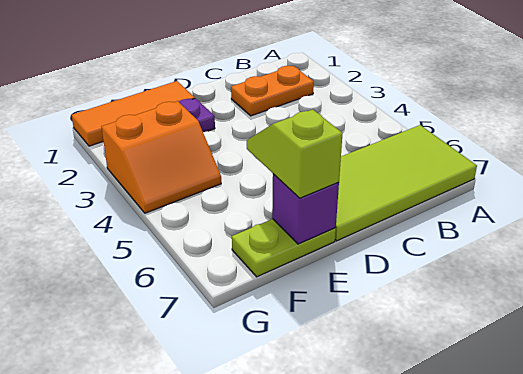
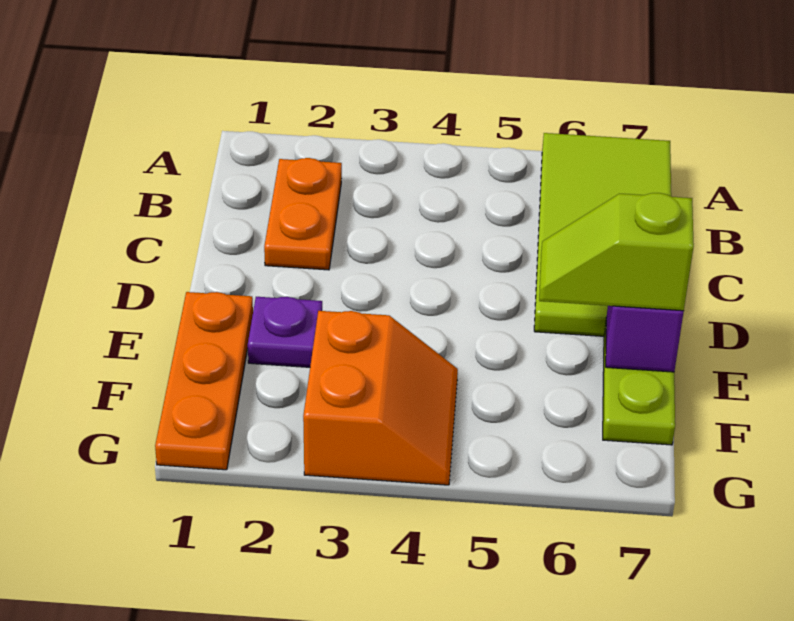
orange tile E1:G1 level 1 -> orange plate E1:G1 level 1

